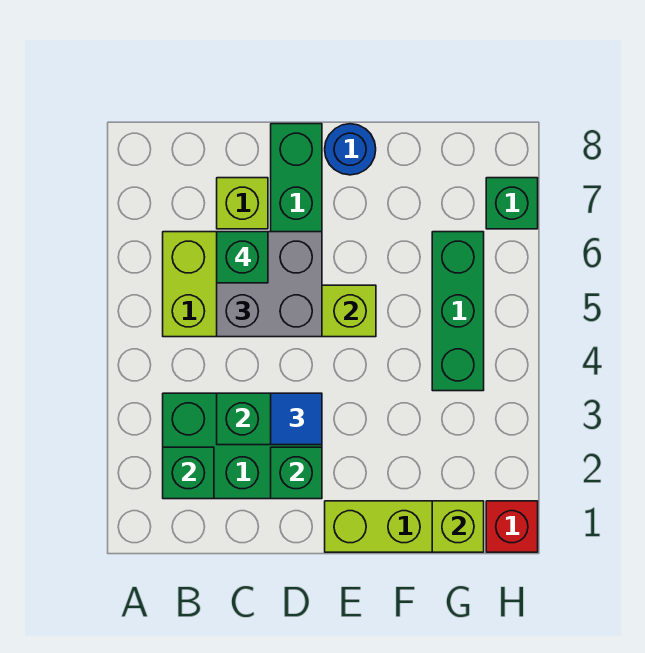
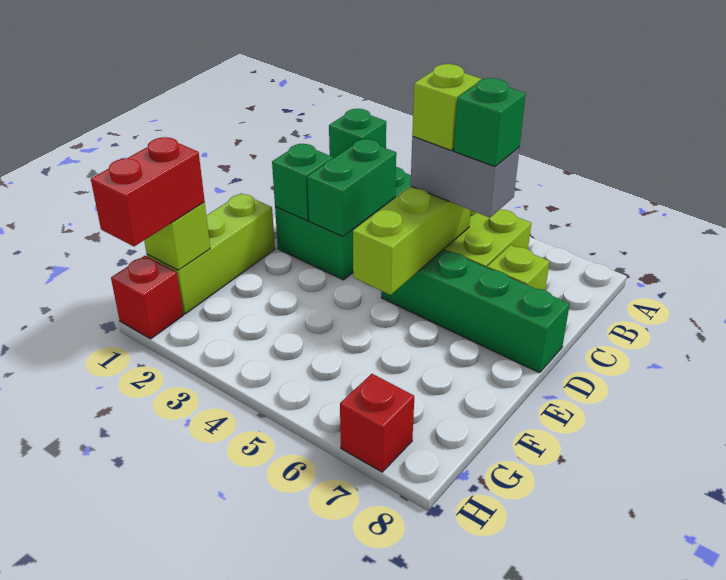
grey brick C5:D6 level 3 -> grey brick C5:C6 level 3
none -> lime brick C5 level 4
blue tile D3 level 3 -> none
blue round brick E8 level 1 -> none
none -> red brick G1:H1 level 3
green brick G4:G6 level 1 -> none
green brick H7 level 1 -> red brick H7 level 1

